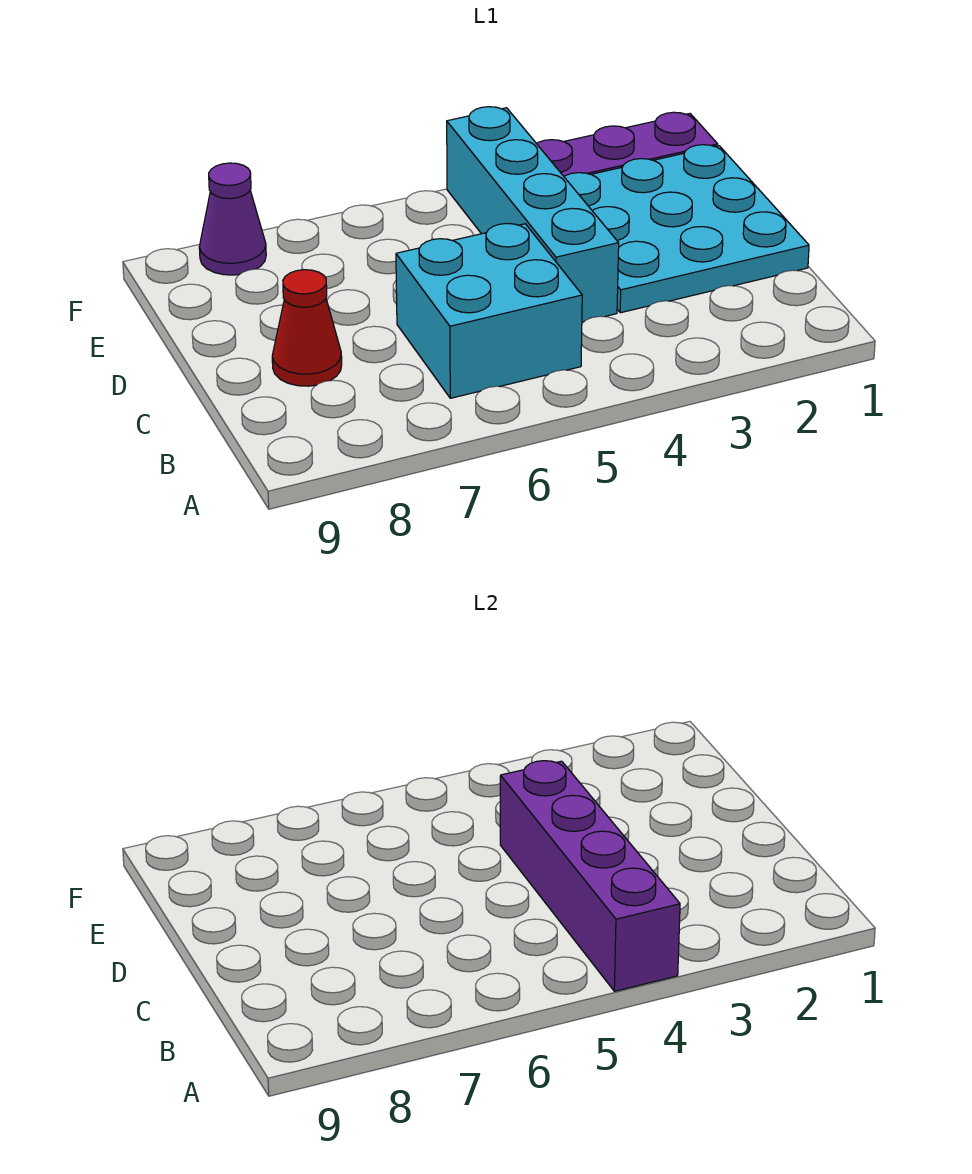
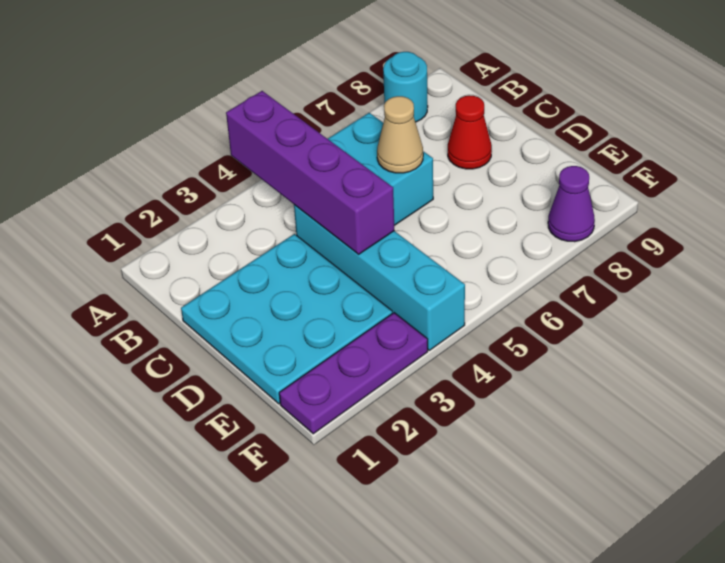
none -> cyan round brick A8 level 1
none -> tan cone C6 level 2

